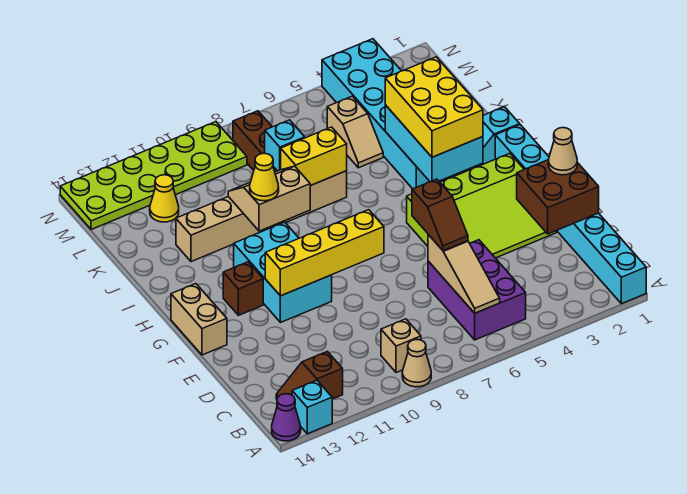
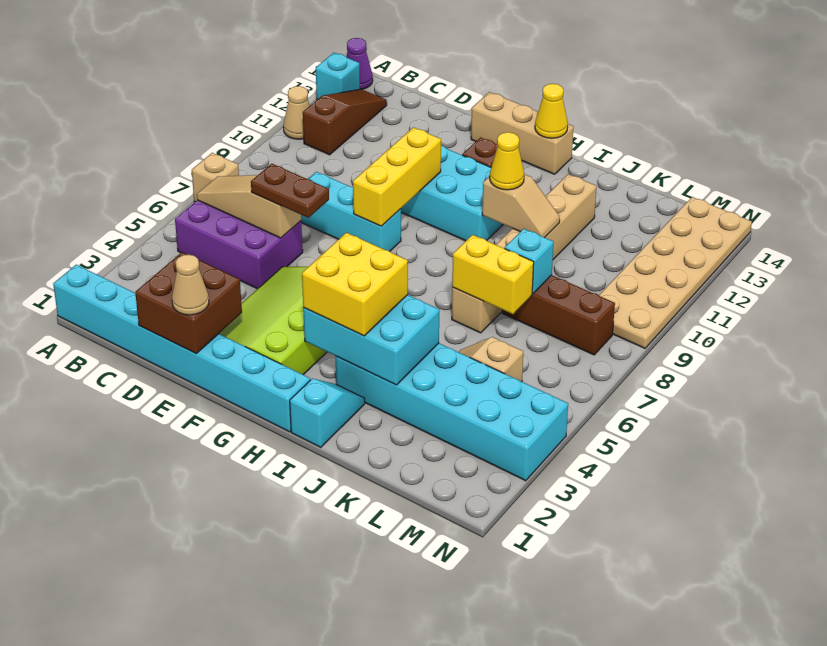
tan cone A9 level 1 -> tan cone A11 level 1
tan brick B9 level 1 -> tan brick A7 level 1
brown slope B12:B13 level 1 top 12 -> brown slope B11:B13 level 1 top 11
brown slope D6:E6 level 3 top E -> brown plate D6:E6 level 3
none -> cyan brick D8:F8 level 1
yellow brick F8:F11 level 2 -> yellow brick F8:F10 level 2
tan brick F14:G14 level 1 -> tan brick F14:H14 level 1
yellow brick H3:J4 level 3 -> yellow brick H3:I4 level 3
tan slope I9:J10 level 2 top I -> tan slope I10:J10 level 2 top I
yellow brick J7:J8 level 2 -> yellow brick J7:K7 level 2
yellow cone L12 level 1 -> yellow cone H14 level 2
lime plate M9:N14 level 1 -> tan plate M9:N14 level 1

